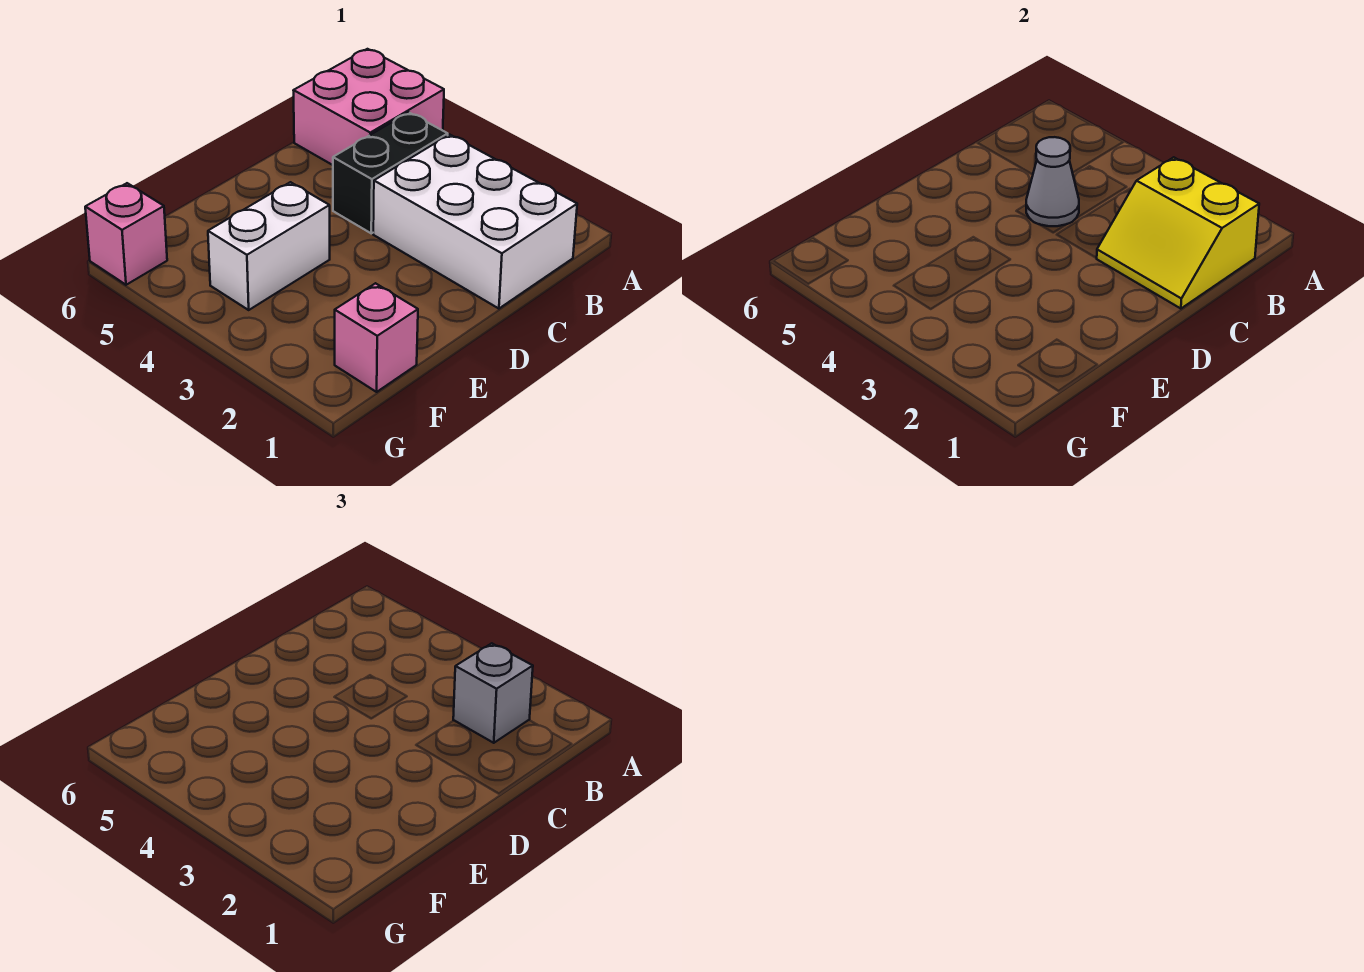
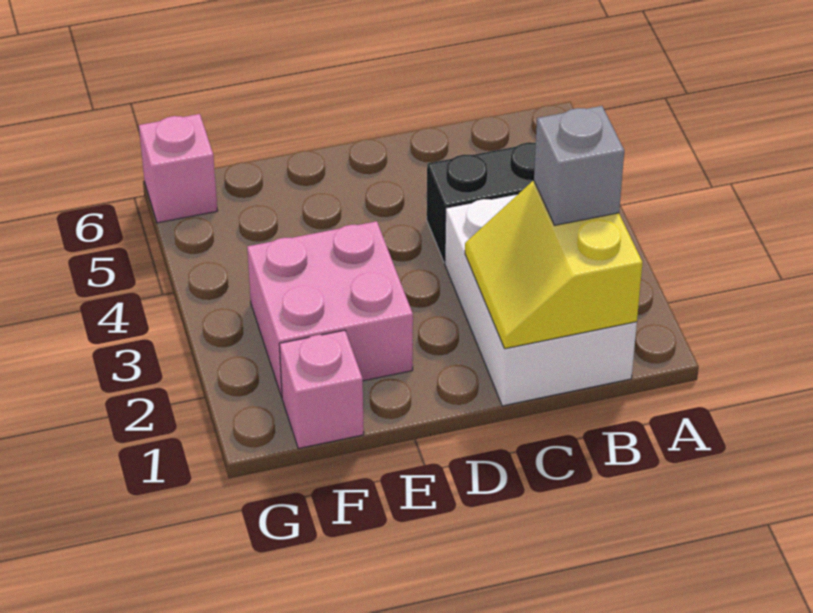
pink brick A5:B6 level 1 -> pink brick E2:F3 level 1
grey cone C4 level 2 -> none
white brick E4:F4 level 1 -> none

